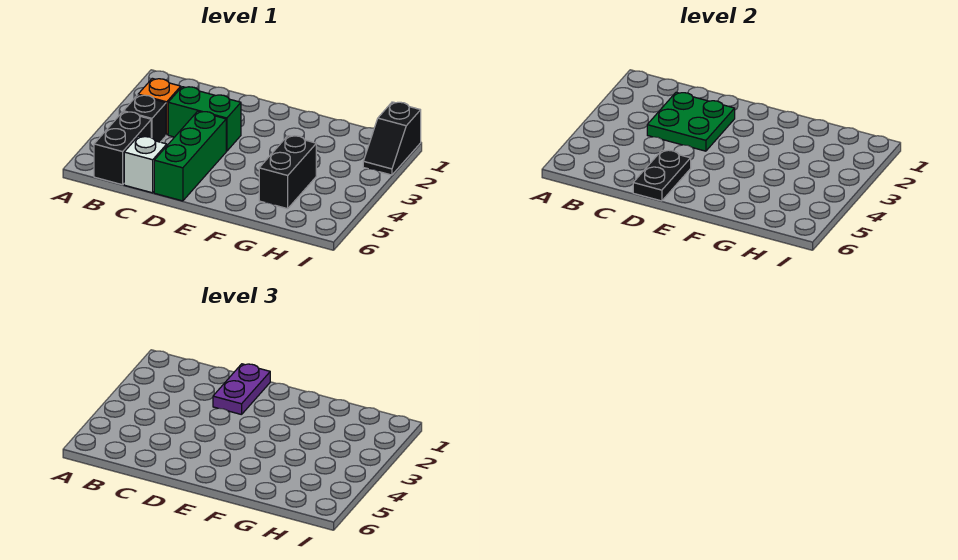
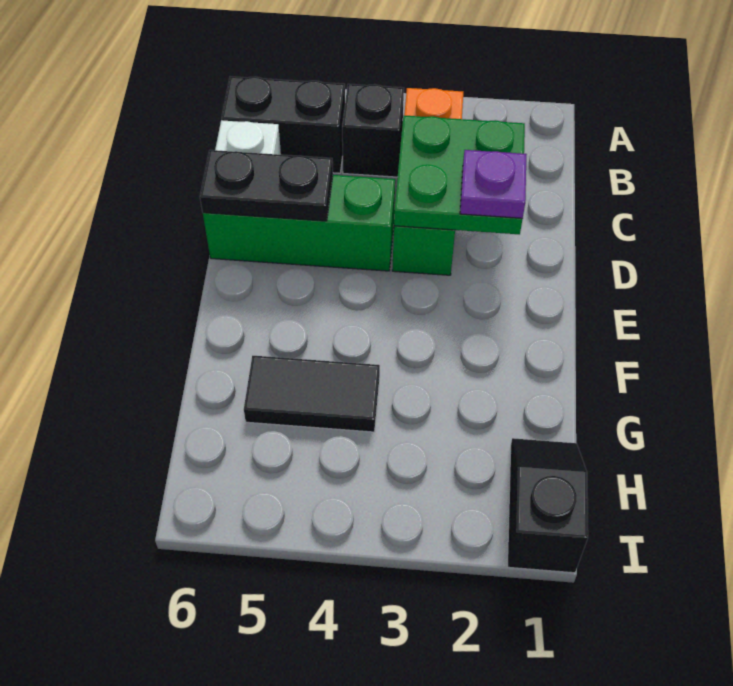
purple plate D1:D2 level 3 -> purple plate D2 level 3
black brick G4:G5 level 1 -> black tile G4:G5 level 1
black slope I1:I2 level 1 top 1 -> black slope H1:I1 level 1 top I

